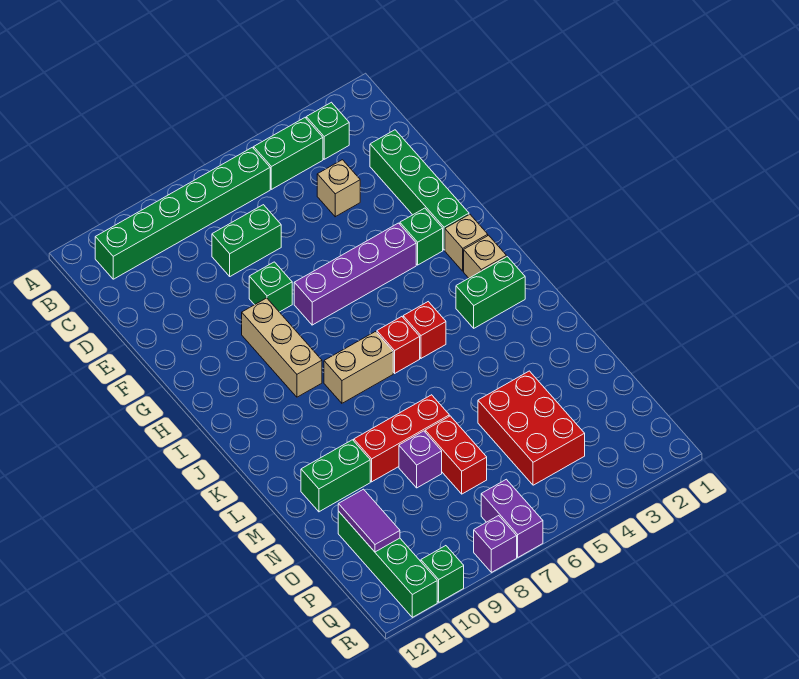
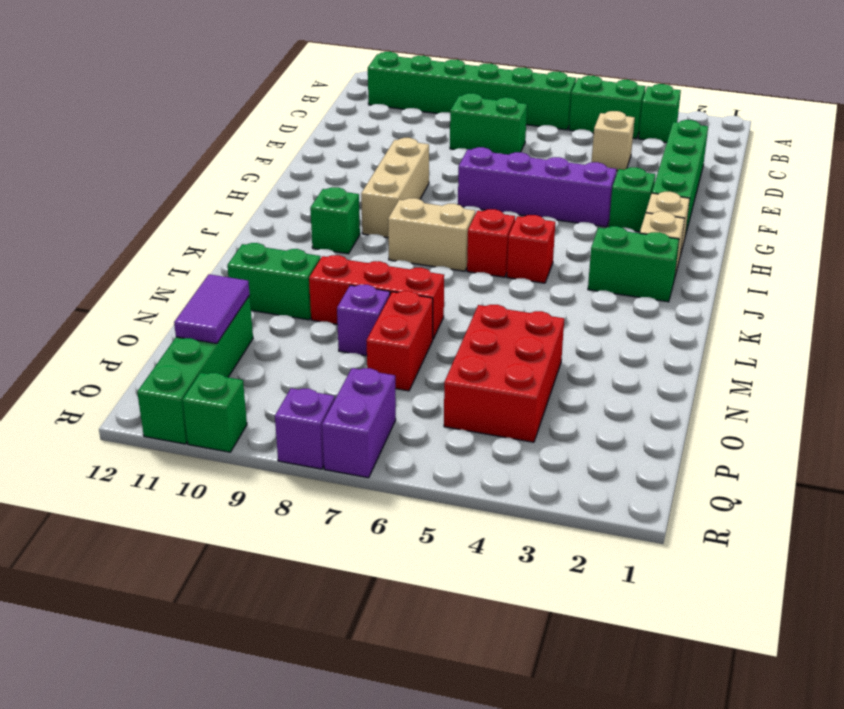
green brick F8 level 1 -> green brick J10 level 1

